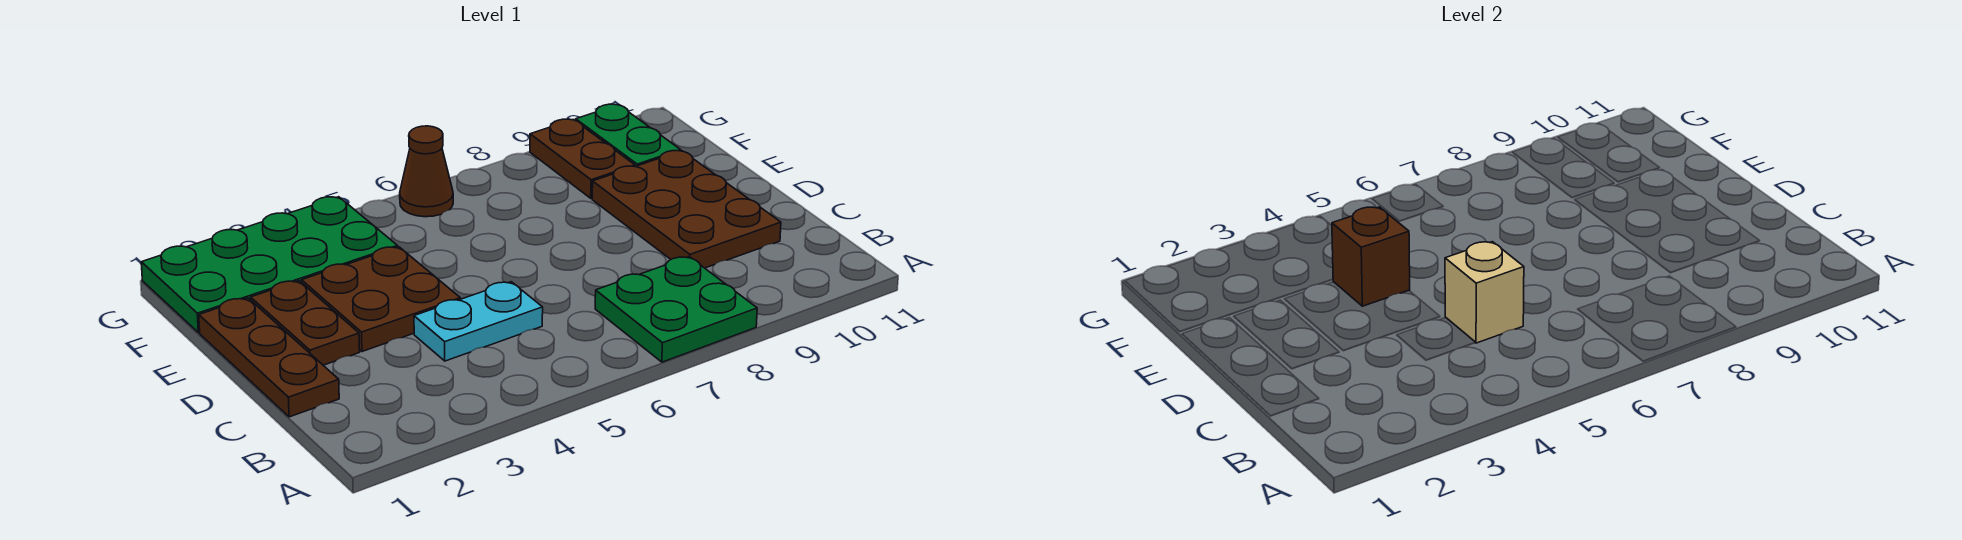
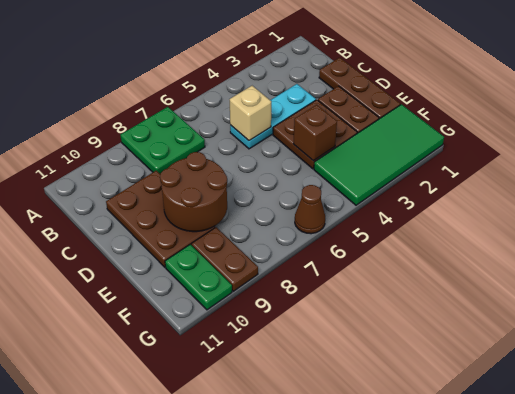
cyan plate C4:C5 level 1 -> cyan plate C3:C5 level 1
none -> brown round brick D8:E9 level 2
green plate F1:G4 level 1 -> green tile F1:G4 level 1

